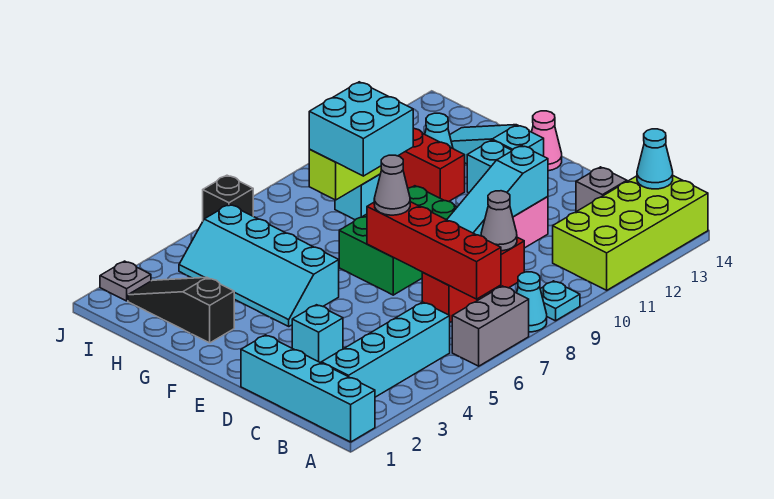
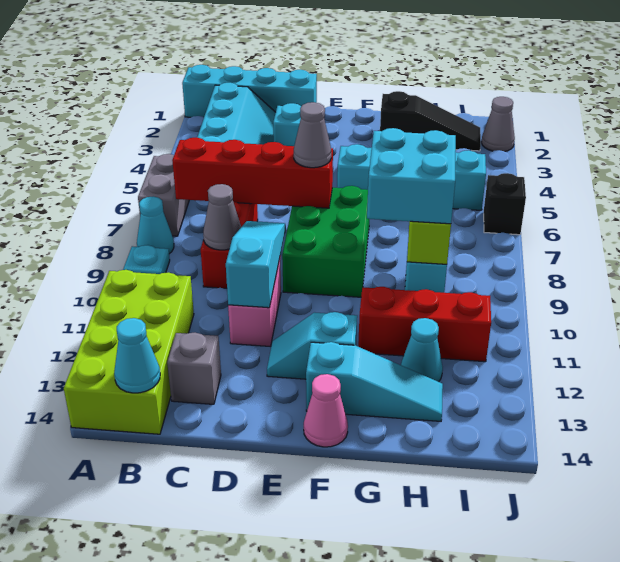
grey plate J2 level 1 -> grey cone J2 level 1

